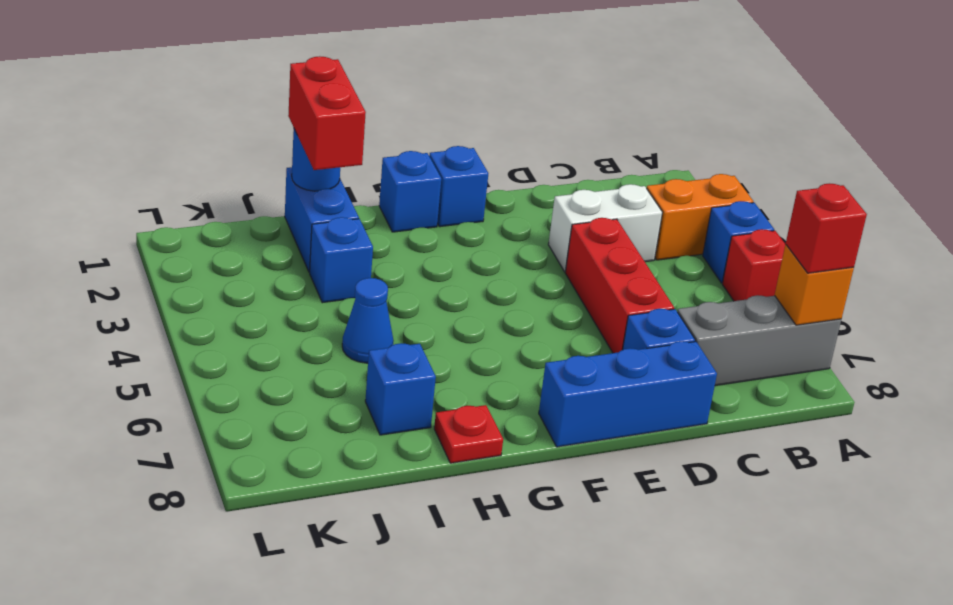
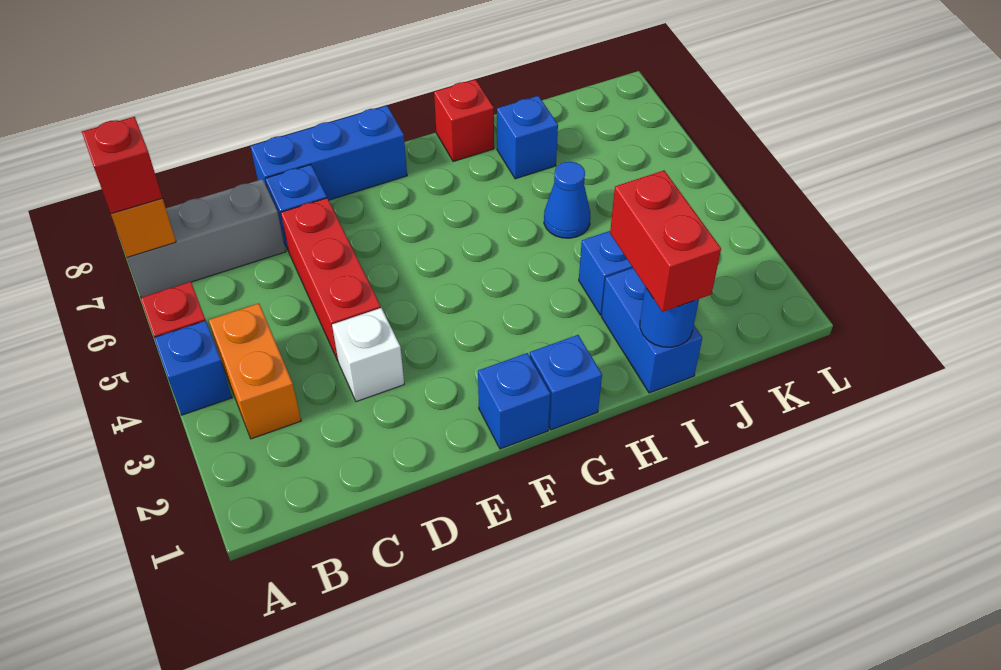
orange brick A3:B3 level 1 -> orange brick B3:B4 level 1
white brick C3:D3 level 1 -> white brick D3 level 1
red plate H8 level 1 -> red brick H8 level 1

